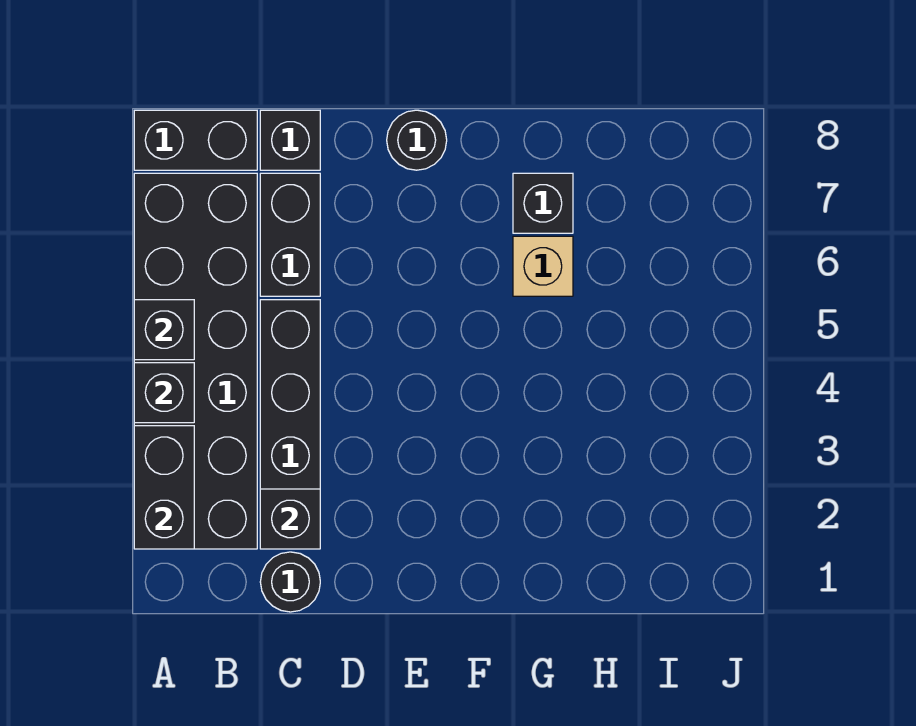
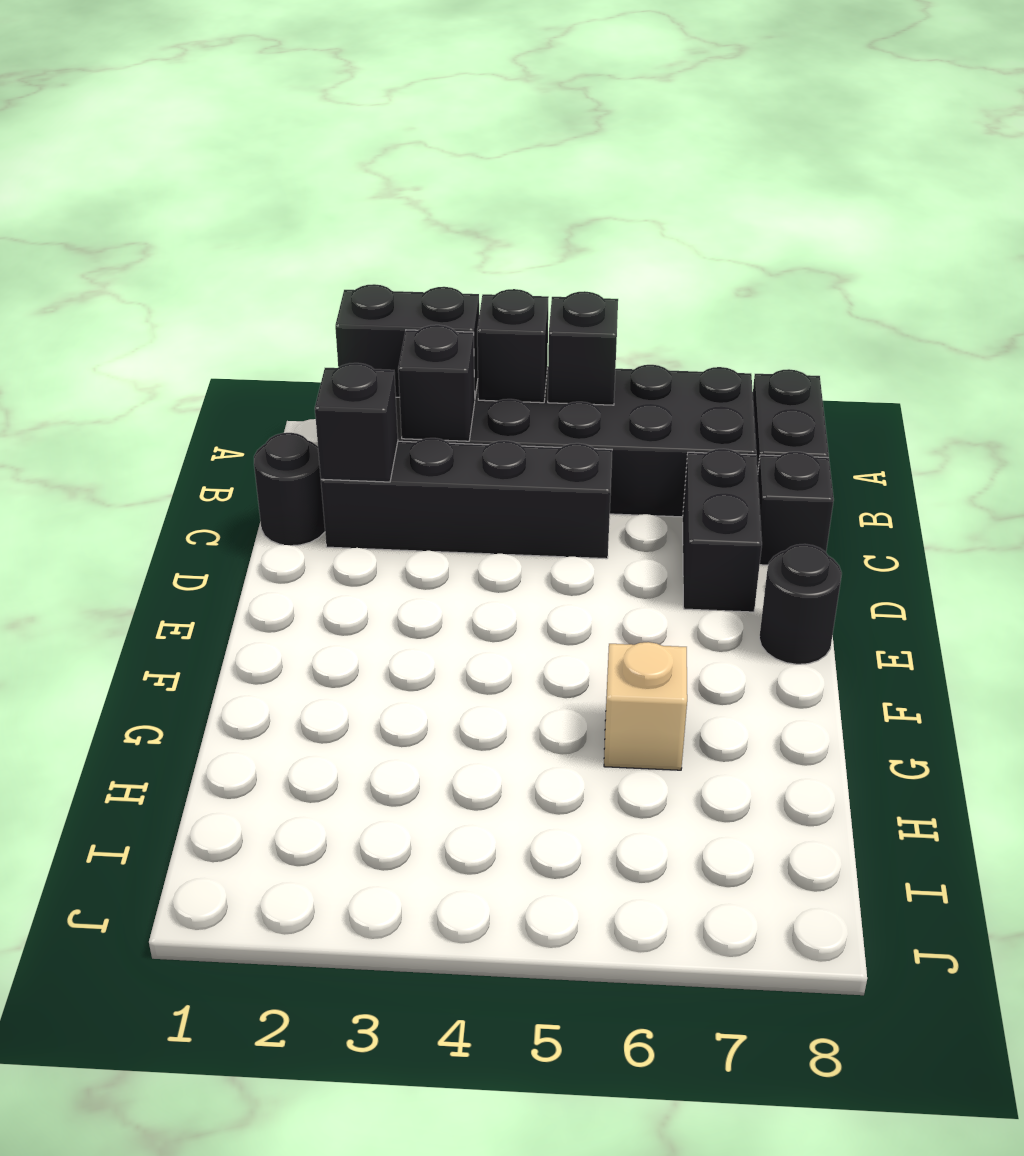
black brick C6:C7 level 1 -> black brick C7:D7 level 1
black brick G7 level 1 -> black brick B3 level 2

